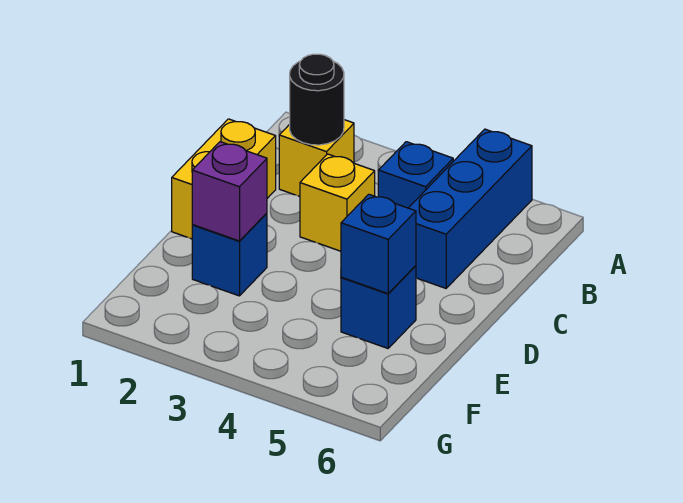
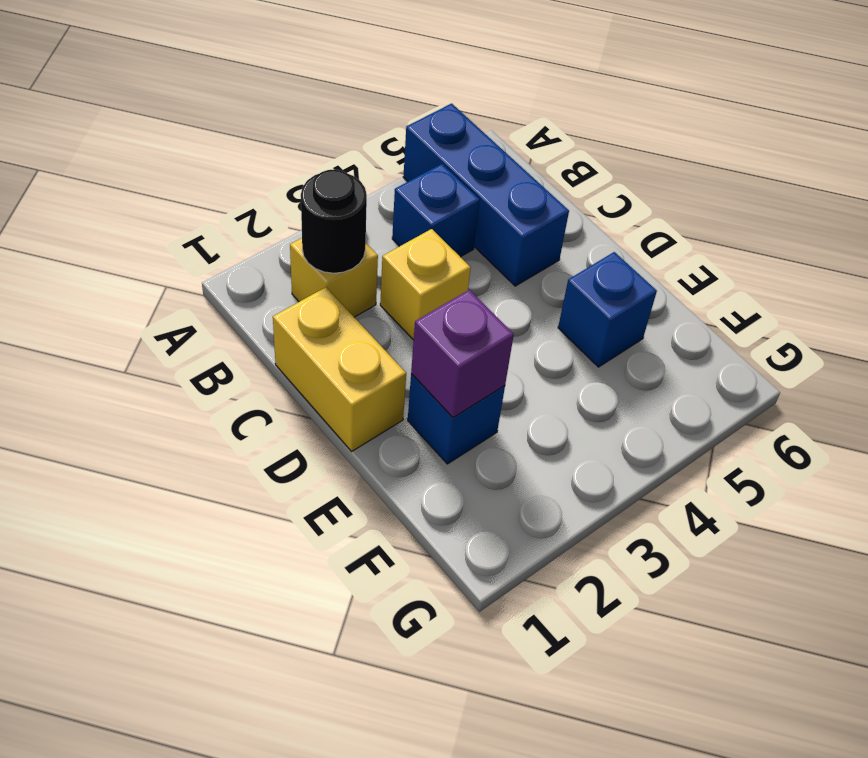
blue brick E5 level 2 -> none

